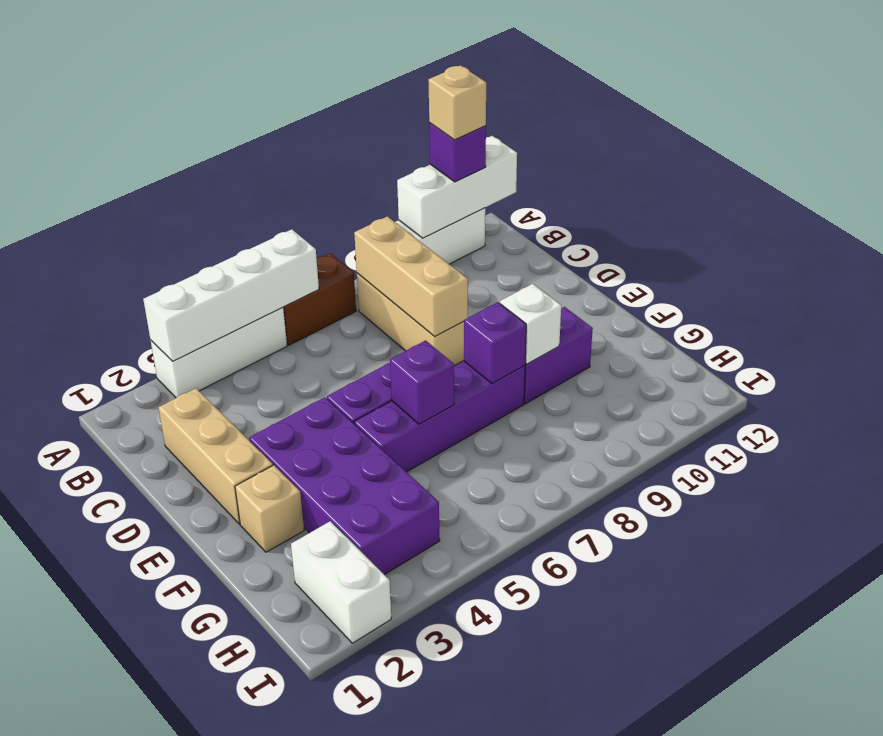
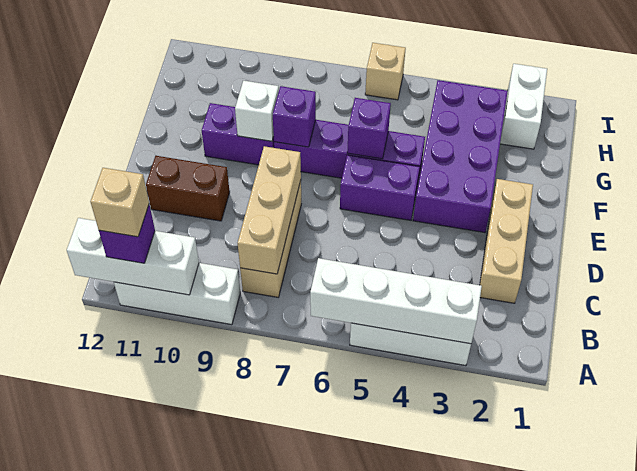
brown brick A6:A7 level 1 -> brown brick D10:D11 level 1
tan brick F2 level 1 -> tan brick I6 level 1

